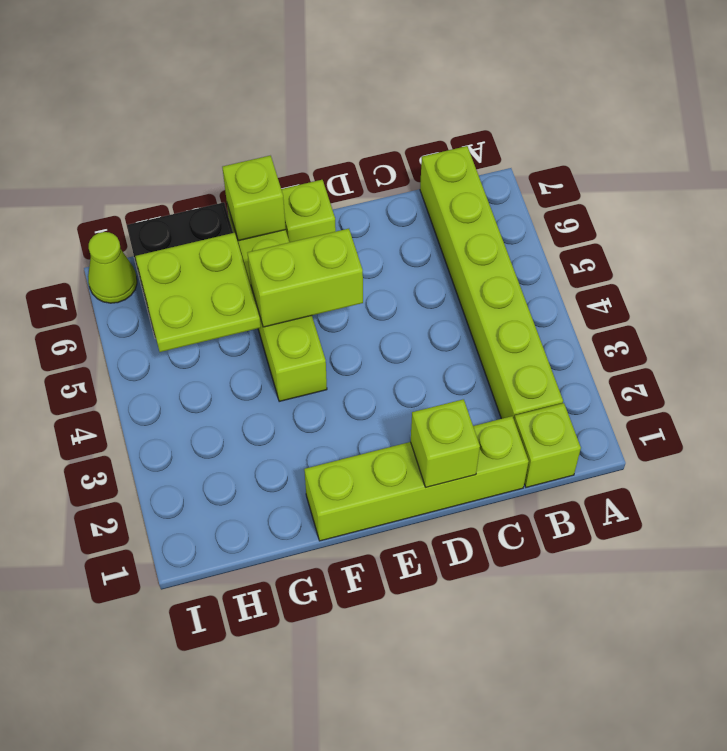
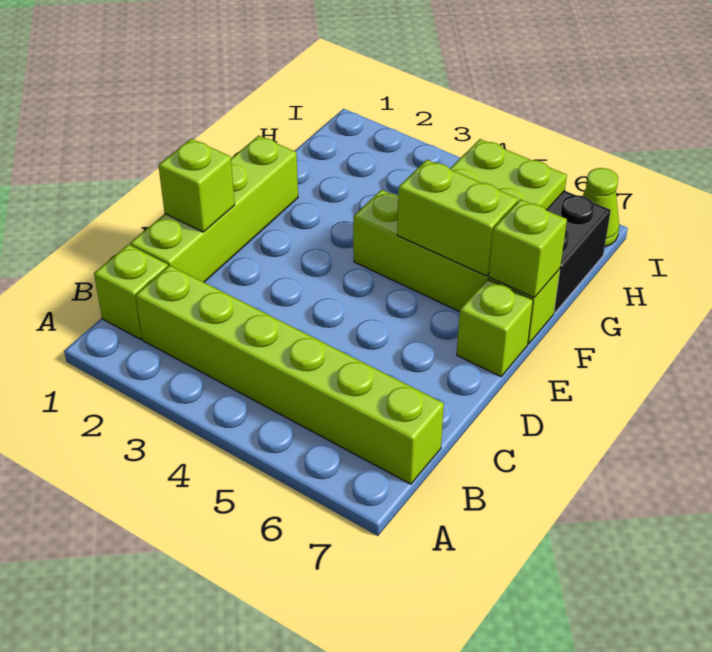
lime brick E5:F5 level 2 -> lime brick F5:F6 level 2

